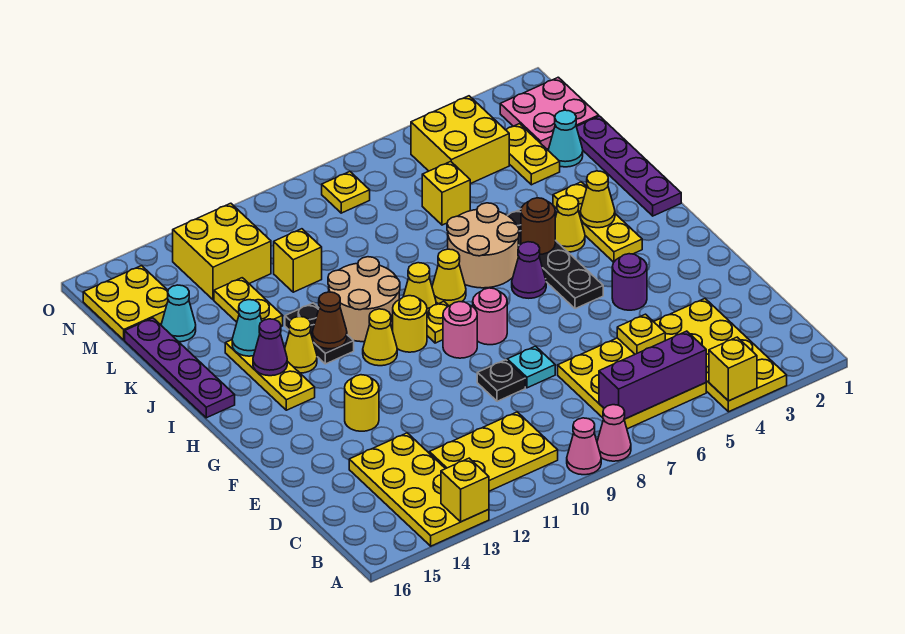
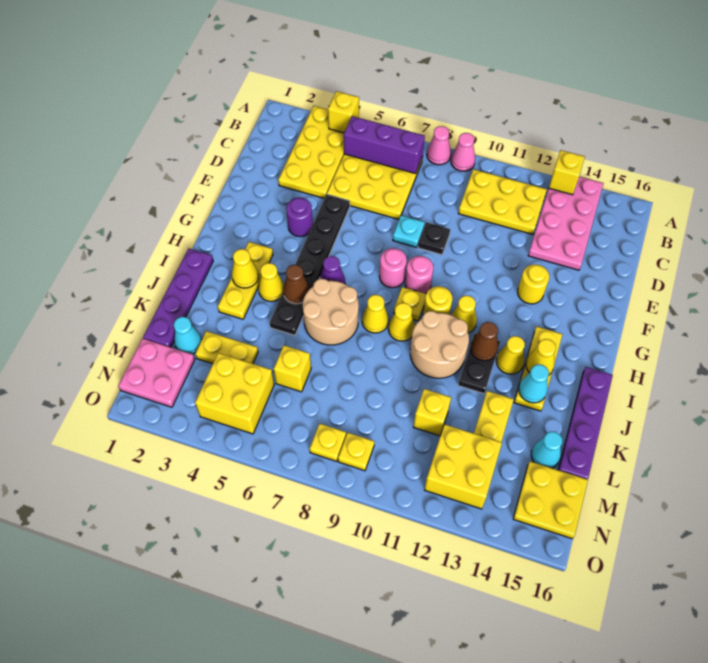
yellow plate A13:D14 level 1 -> pink plate A13:D14 level 1
yellow plate D5 level 2 -> yellow plate N9 level 1
black plate G5:J5 level 1 -> black plate E5:J5 level 1
brown round brick I5 level 2 -> brown cone I5 level 2
purple cone I14 level 2 -> yellow cone I14 level 2
yellow plate L3:M3 level 1 -> yellow plate L3:L4 level 1

